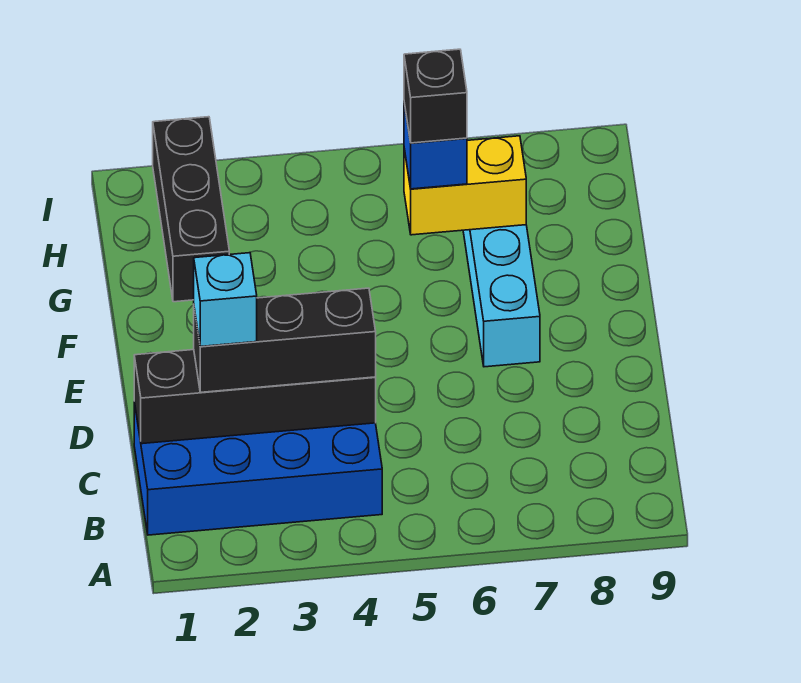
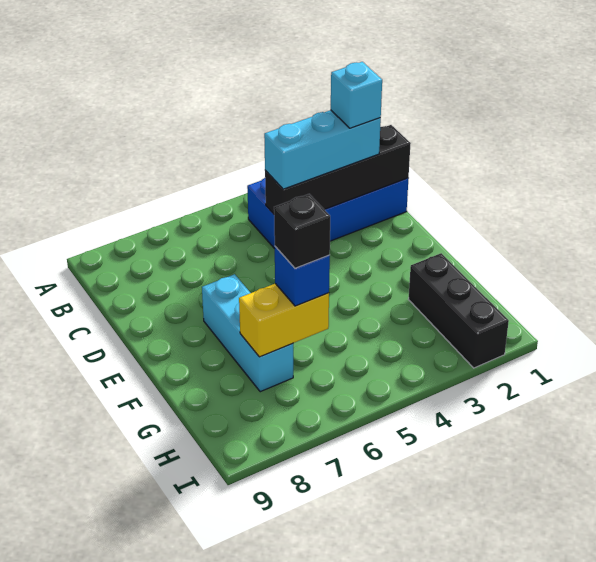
black brick C2:C4 level 3 -> cyan brick C2:C4 level 3

